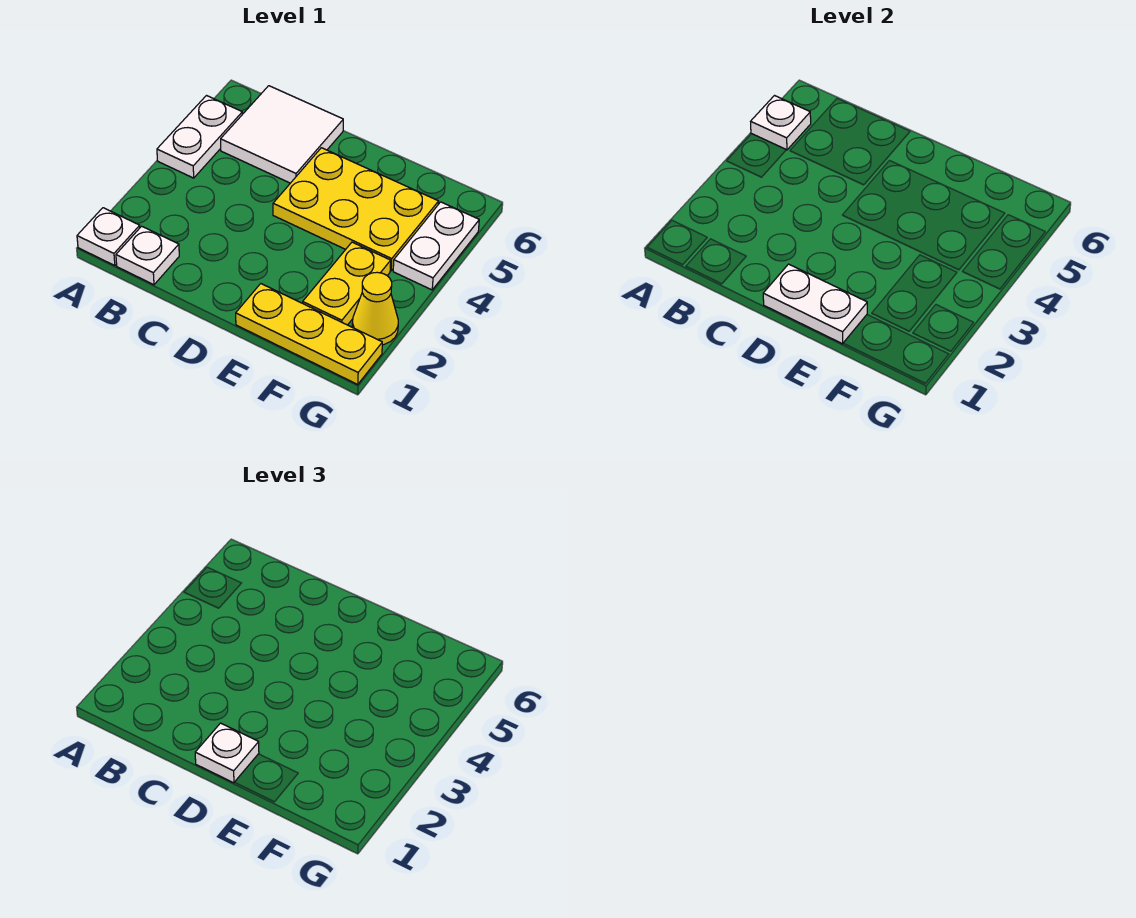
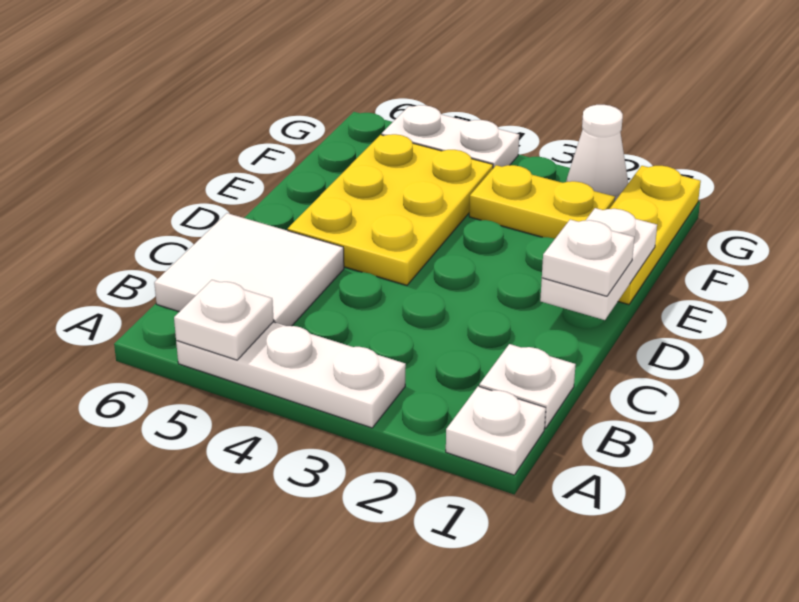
white plate A4:A5 level 1 -> white plate A3:A5 level 1
yellow cone G2 level 1 -> white cone G2 level 1

